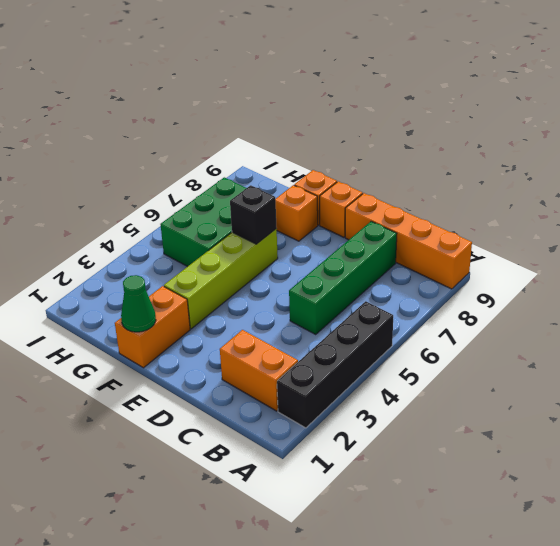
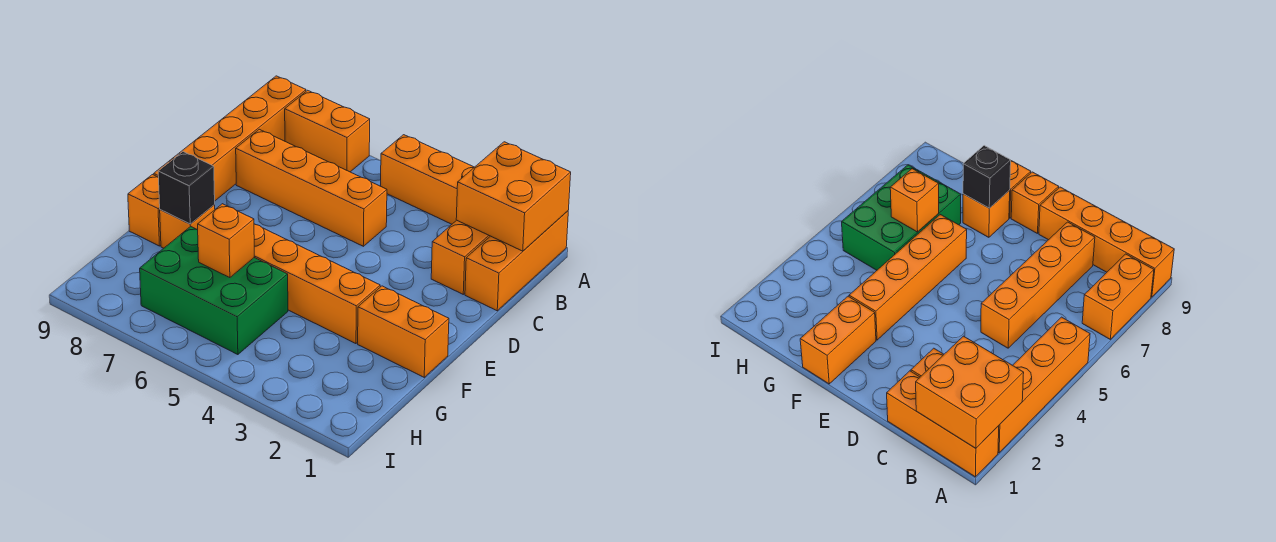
none -> orange brick A1:C1 level 1
none -> orange brick A1:B2 level 2
black brick A2:A5 level 1 -> orange brick A2:A5 level 1
none -> orange brick A7:A8 level 1
green brick C5:C8 level 1 -> orange brick C5:C8 level 1
green cone F1 level 2 -> none
lime brick F3:F6 level 1 -> orange brick F3:F6 level 1
black brick F6 level 2 -> black brick F8 level 2
none -> orange brick G6 level 2

